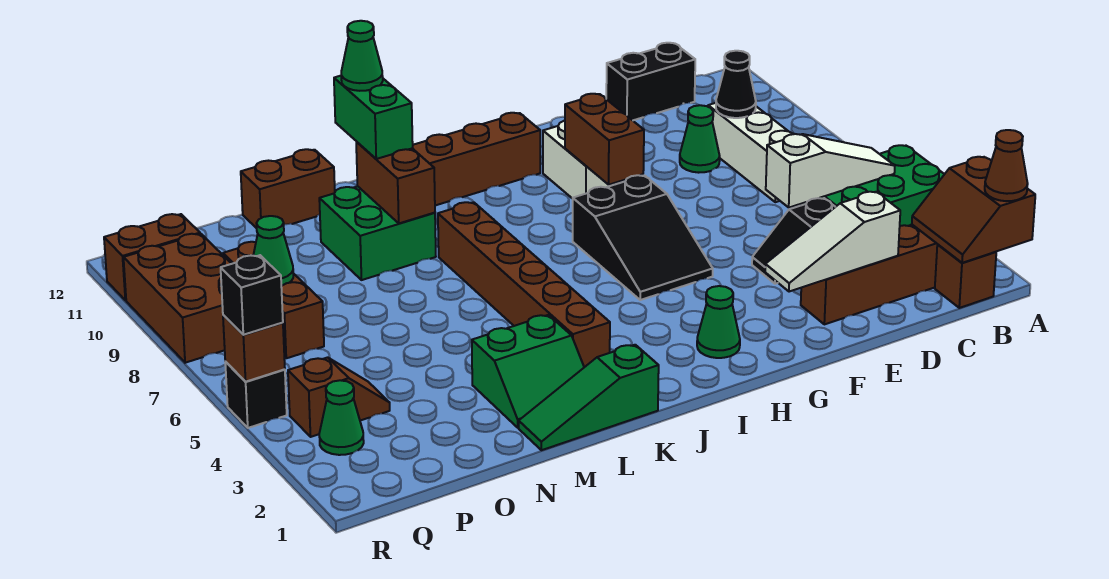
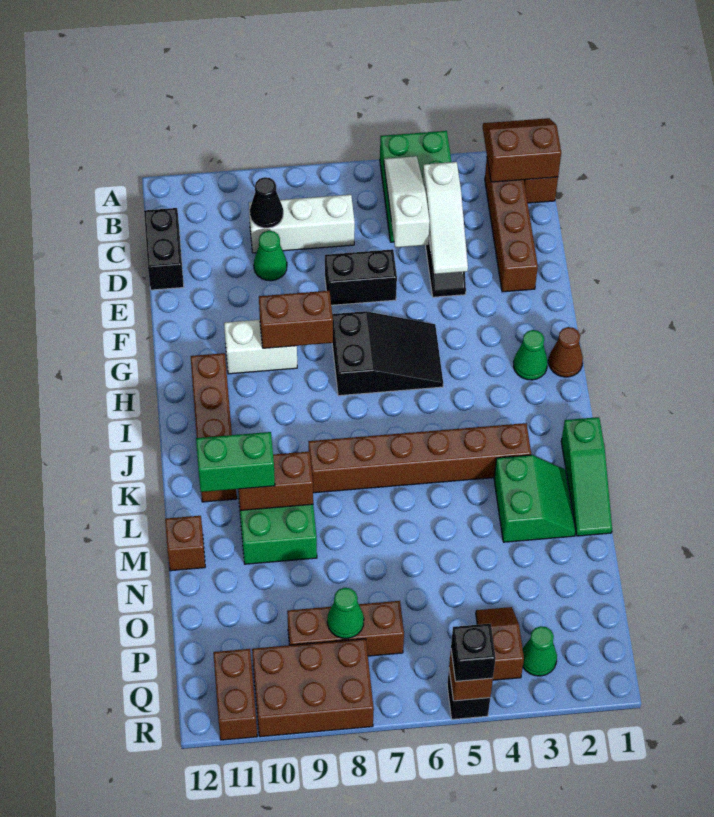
brown slope A1:B2 level 2 top A -> brown slope A1:B2 level 2 top B
brown cone A1 level 3 -> brown cone H1 level 1
white slope D2:F2 level 2 top D -> white slope C4:E4 level 2 top C
none -> black brick E6:E7 level 1
green cone L11 level 4 -> none
brown brick M12:N12 level 1 -> brown brick M12 level 1

